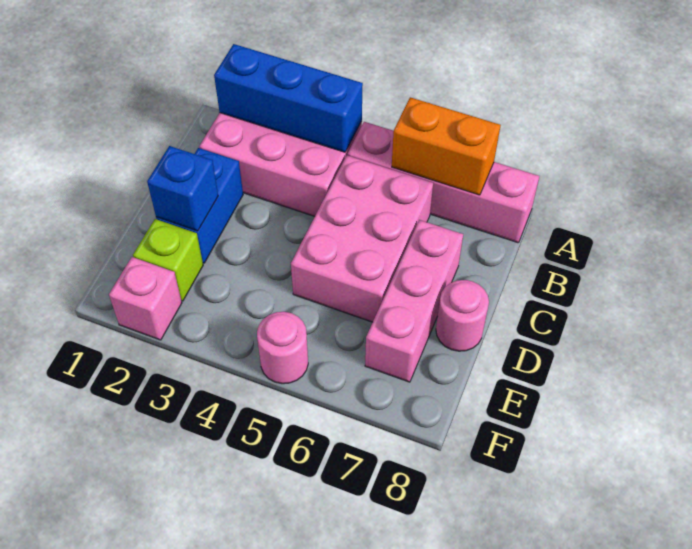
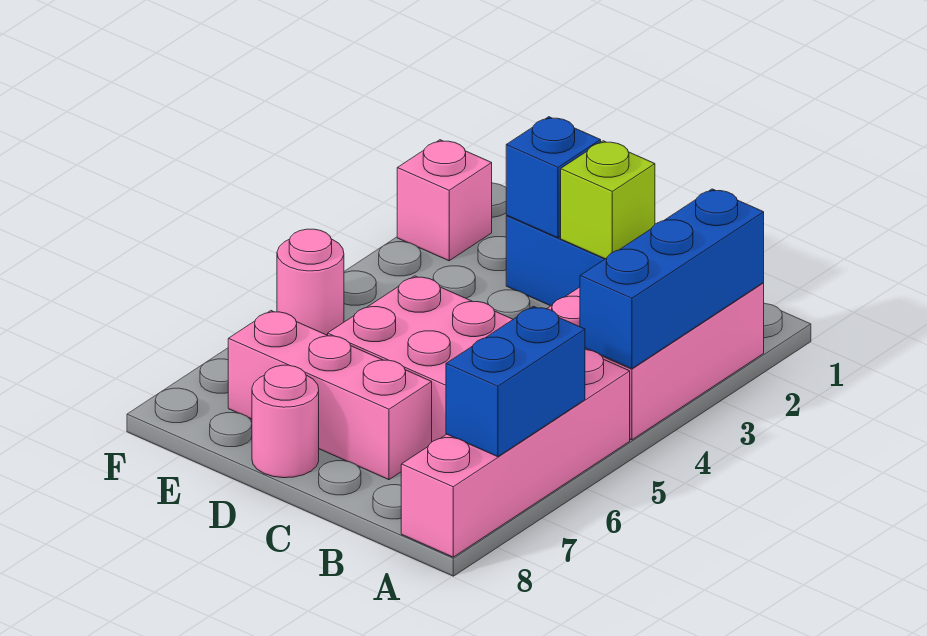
orange brick A6:A7 level 2 -> blue brick A6:A7 level 2
lime brick E2 level 1 -> lime brick C2 level 2

